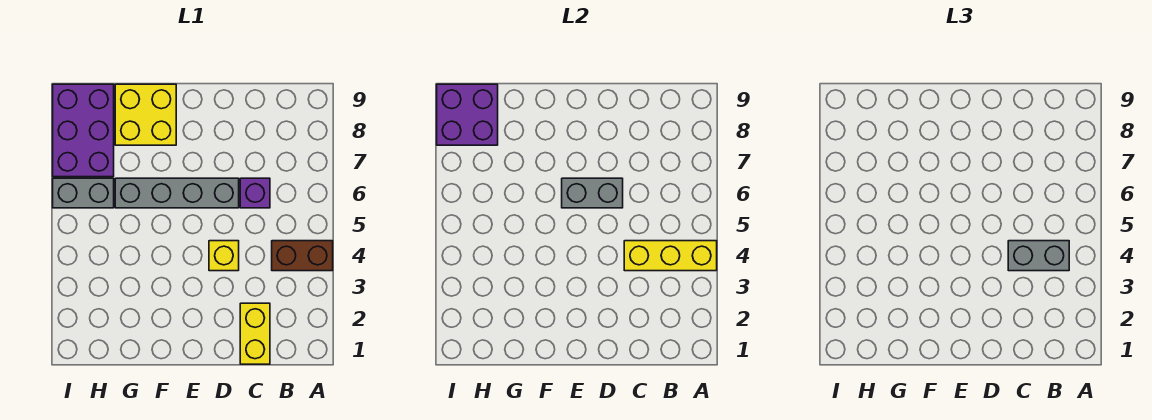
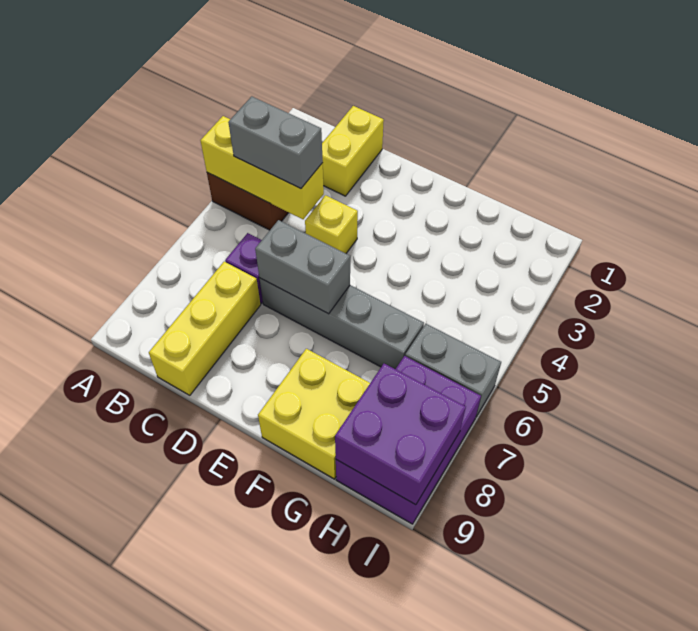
none -> yellow brick C7:C9 level 1

